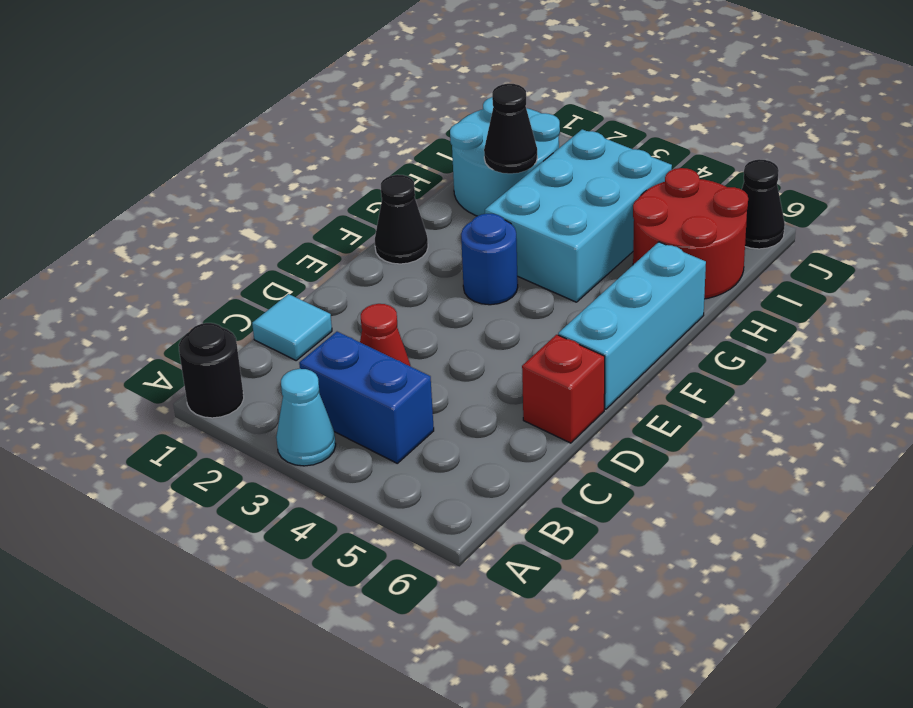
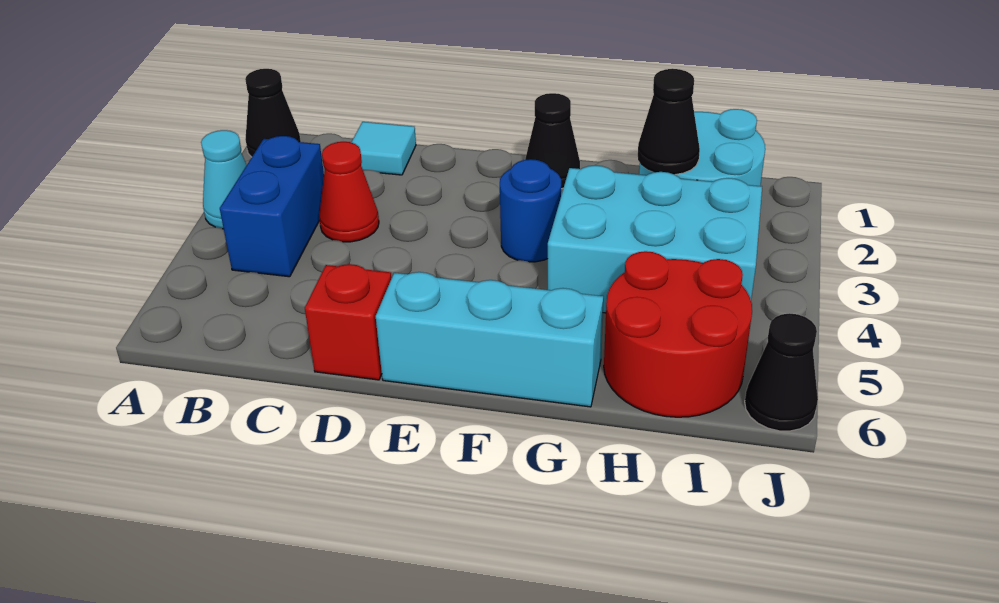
black round brick A1 level 1 -> black cone A1 level 1

